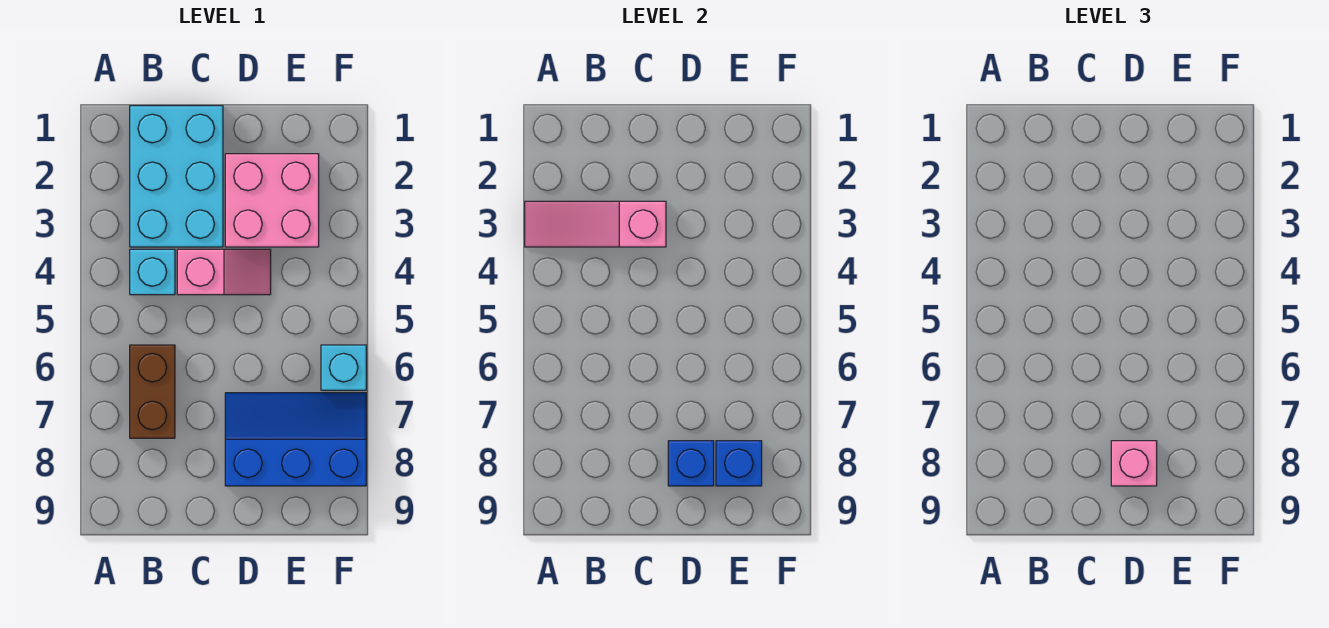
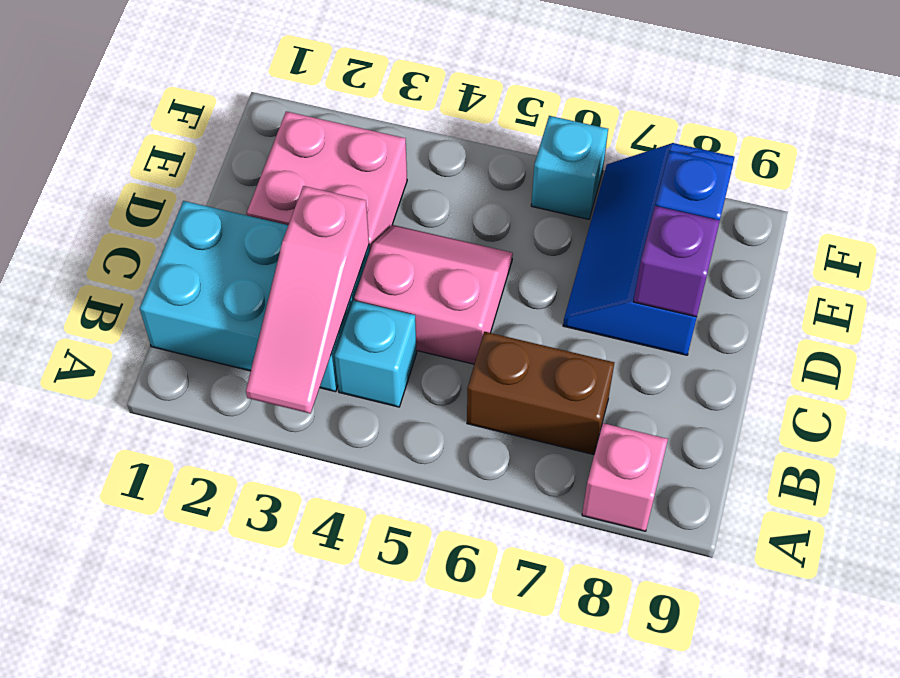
pink slope C4:D4 level 1 top C -> pink slope C4:D5 level 1 top C
blue brick D8 level 2 -> purple brick D8 level 2
pink brick D8 level 3 -> pink brick A8 level 1

